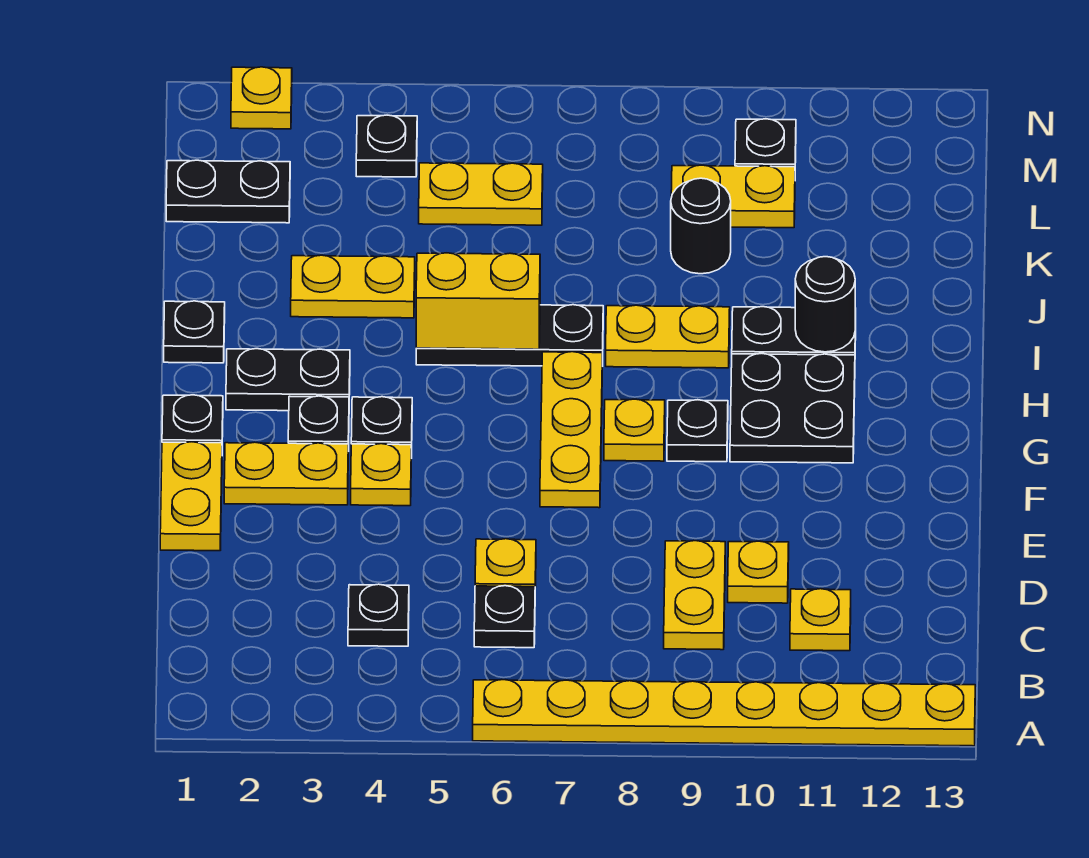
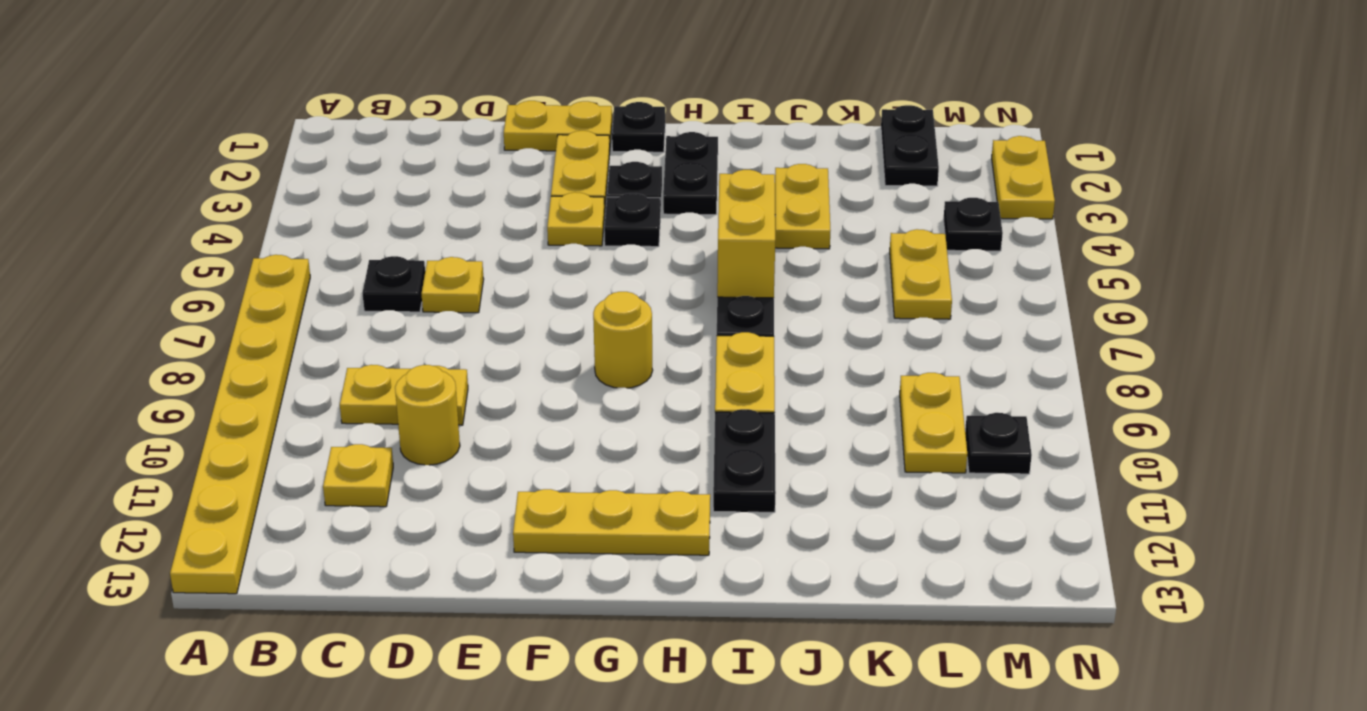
black plate C4 level 1 -> none
yellow plate D10 level 1 -> yellow round brick D10 level 1
yellow plate F7:H7 level 1 -> yellow plate F12:H12 level 1
yellow plate G8 level 1 -> yellow round brick G8 level 1
black plate G9 level 1 -> none
black plate G10:H11 level 1 -> none
black plate I1 level 1 -> none
black round brick I11 level 2 -> none
black round brick K9 level 1 -> none
yellow plate N2 level 1 -> yellow plate N2:N3 level 1

